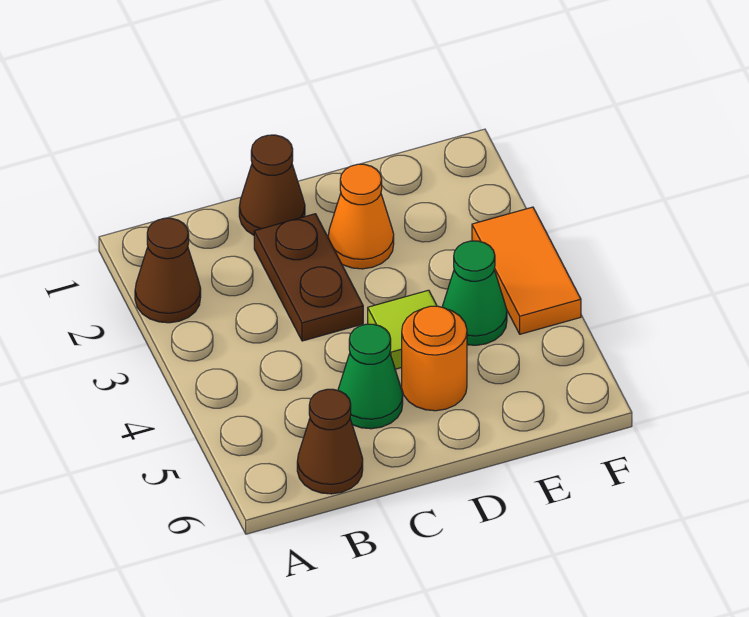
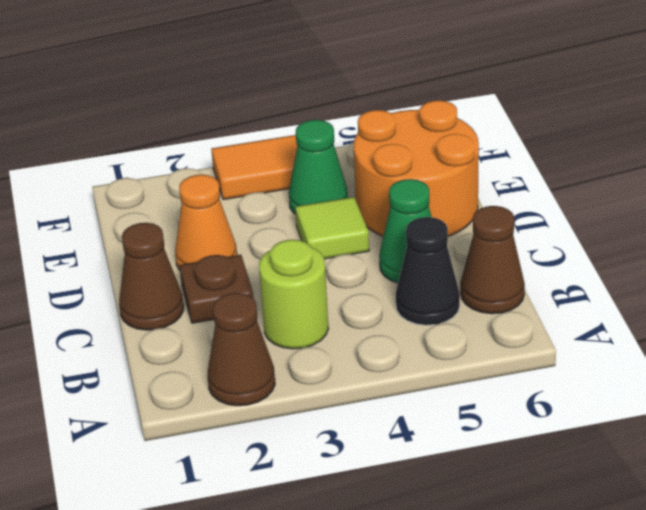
none -> lime round brick B3 level 1
none -> black cone B5 level 1
brown plate C2:C3 level 1 -> brown plate C2 level 1
orange round brick D5 level 1 -> orange round brick D5:E6 level 1

